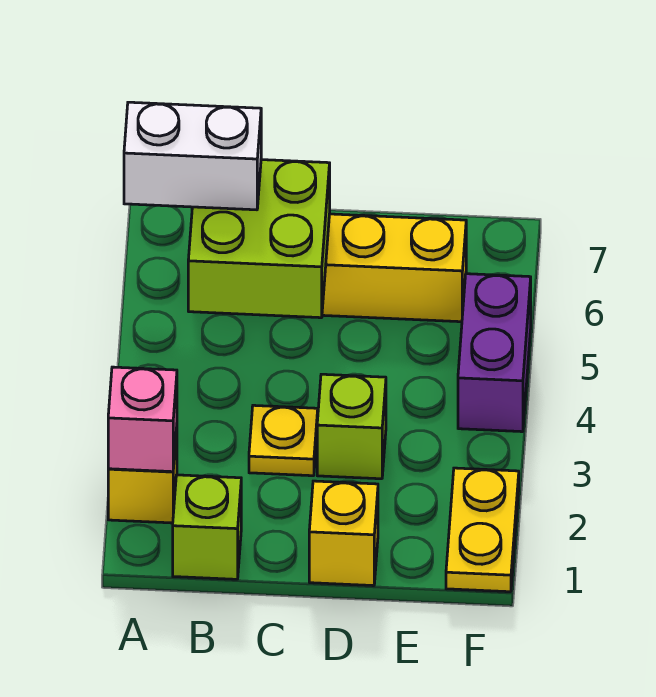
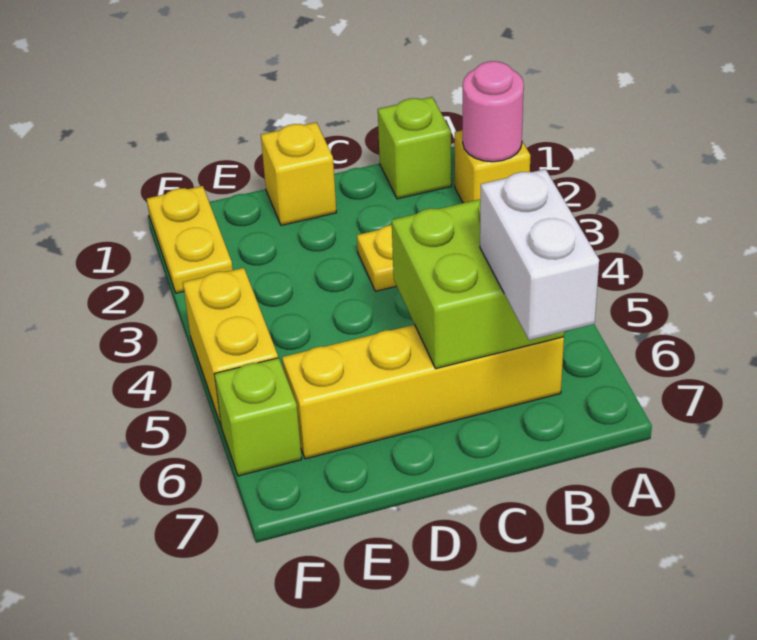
pink brick A2 level 2 -> pink round brick A2 level 2
white brick A6:B6 level 3 -> white brick B6:B7 level 3
lime brick D3 level 1 -> lime brick F6 level 1
purple brick F4:F5 level 1 -> yellow brick F4:F5 level 1

